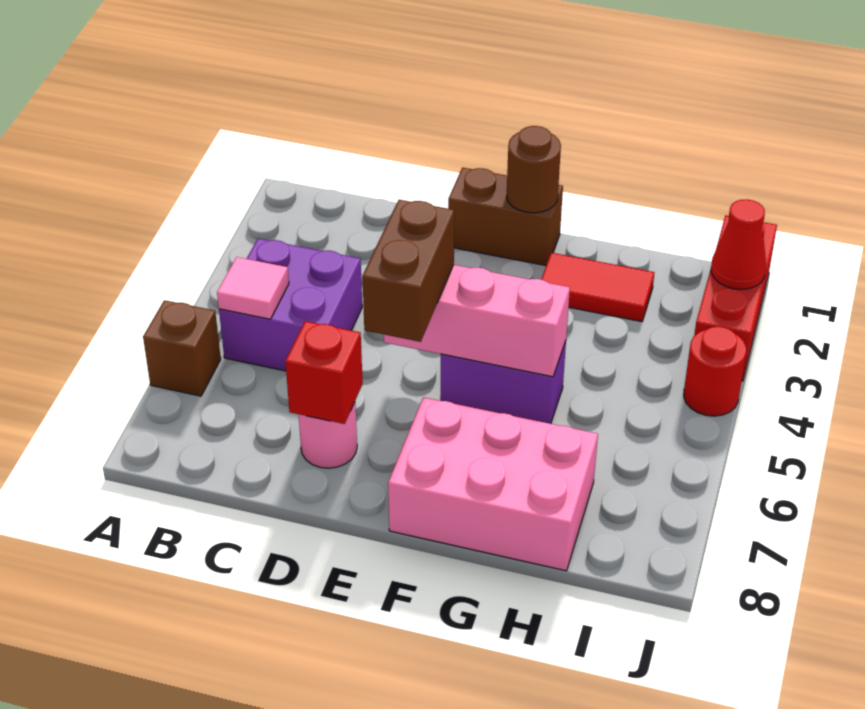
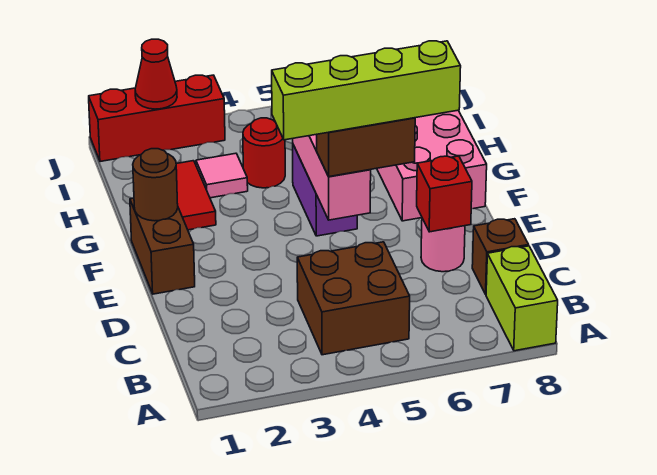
brown brick A6 level 1 -> brown brick C8 level 1
none -> lime brick A8:B8 level 1
purple brick B4:C5 level 1 -> brown brick B4:C5 level 1
pink tile B5 level 2 -> pink tile H3 level 1
none -> lime brick E4:E7 level 4
red round brick J4 level 1 -> red round brick H4 level 1

